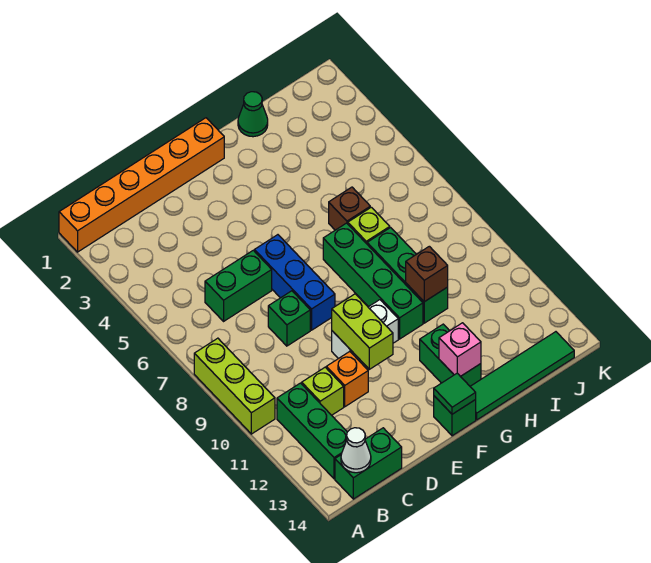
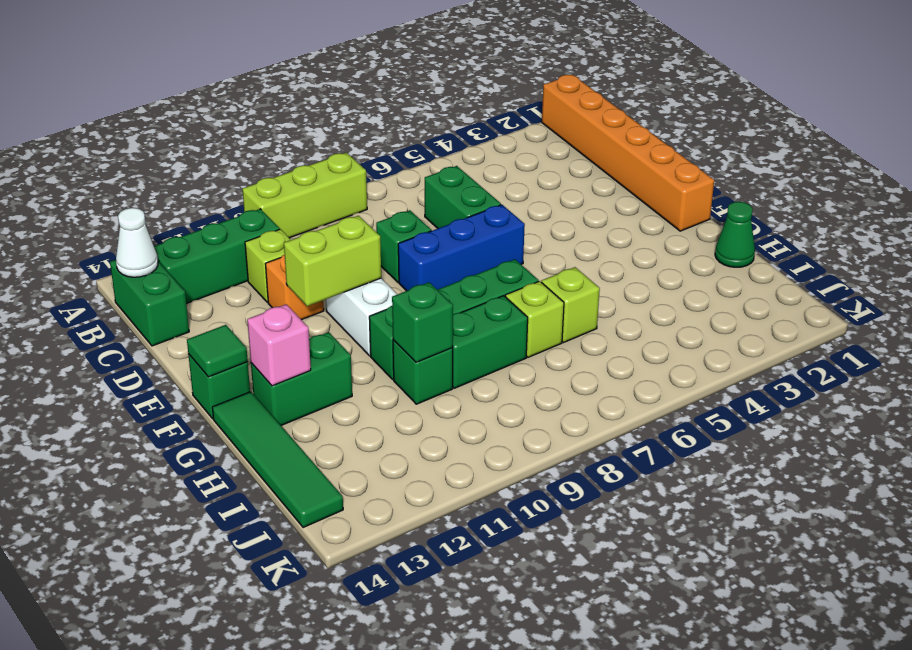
brown brick H6 level 1 -> lime brick H6 level 1
brown brick H10 level 2 -> green brick H10 level 2

